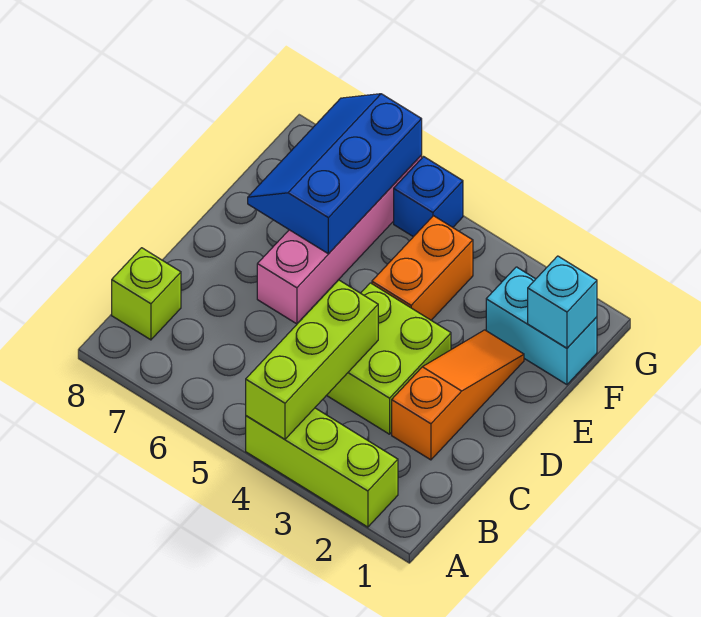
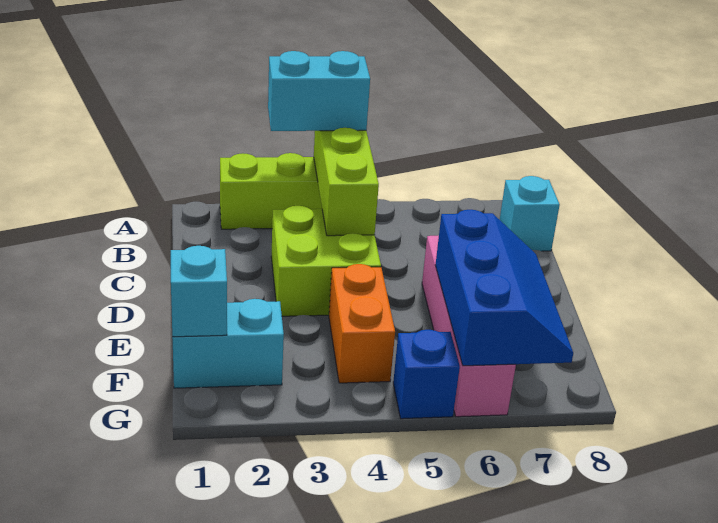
none -> cyan brick A3:A4 level 3
lime brick B8 level 1 -> cyan brick B8 level 1
orange slope C2:E2 level 1 top C -> none

